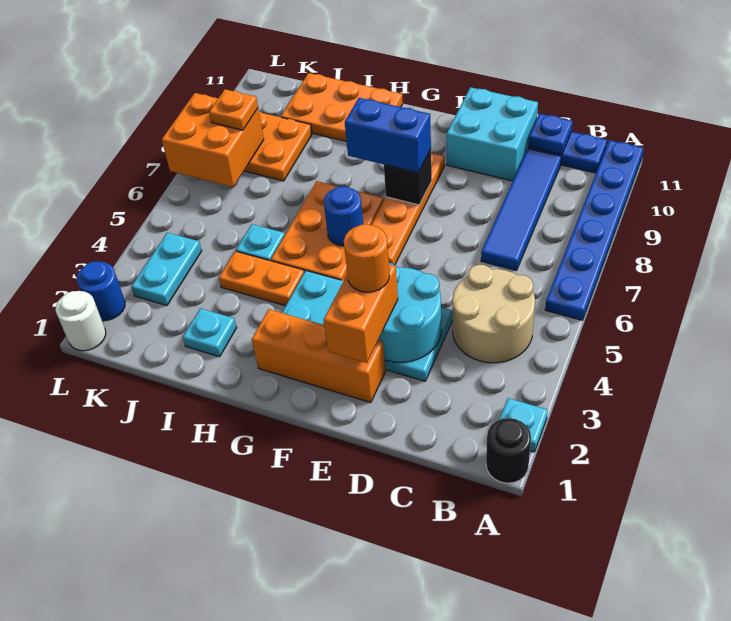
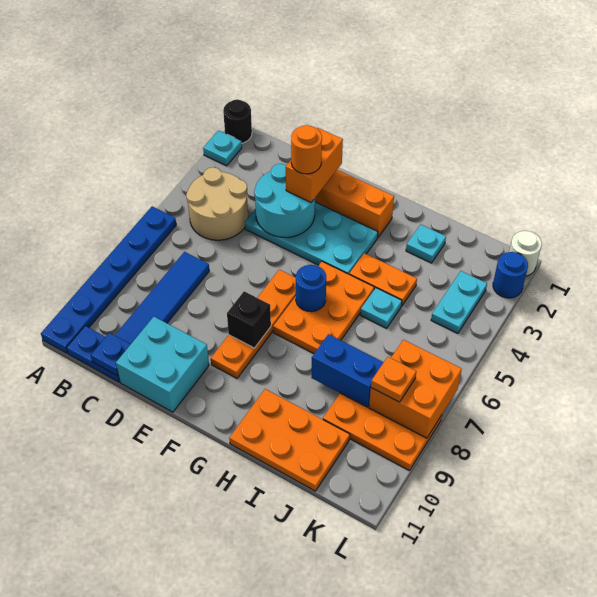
blue brick F8:G8 level 3 -> blue brick I8:J8 level 2

